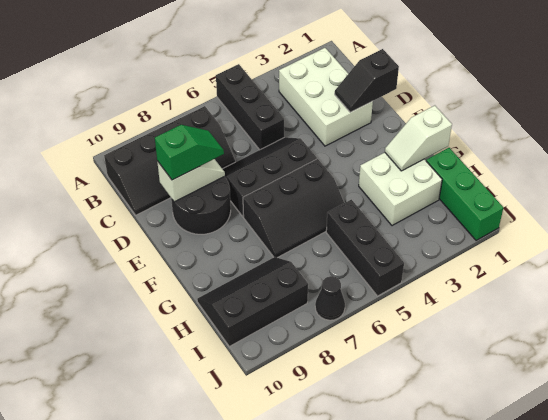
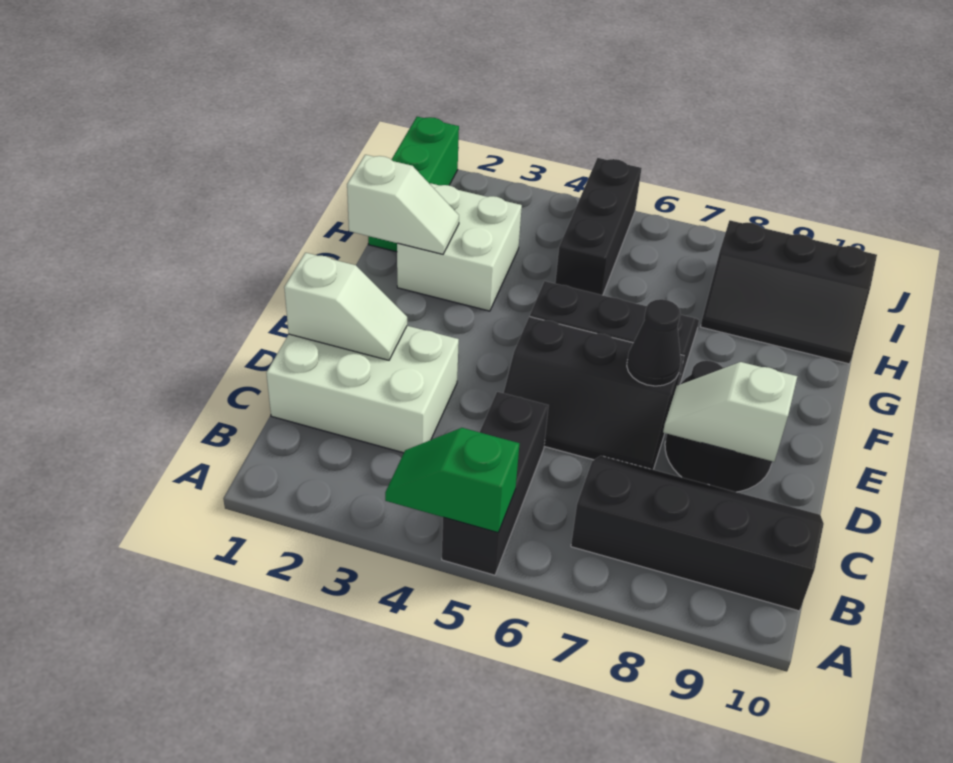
white brick B2:D3 level 1 -> white brick C1:D3 level 1
black slope D1:D2 level 2 top 1 -> white slope D1:D2 level 2 top 1
green slope D8:D9 level 3 top 9 -> green slope A4:A5 level 2 top 5
black cone J7 level 1 -> black cone E7 level 2

